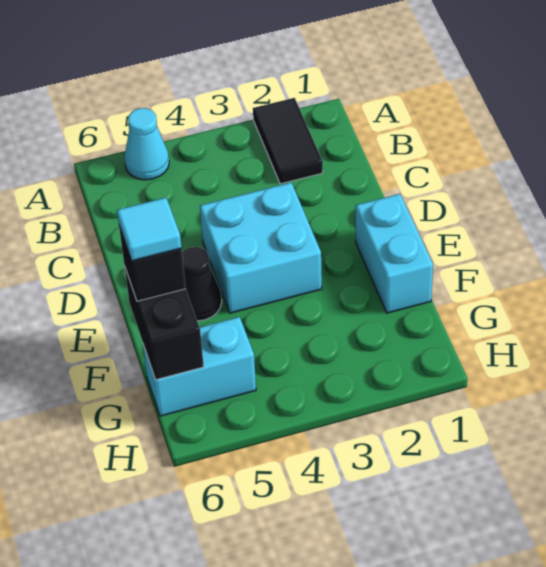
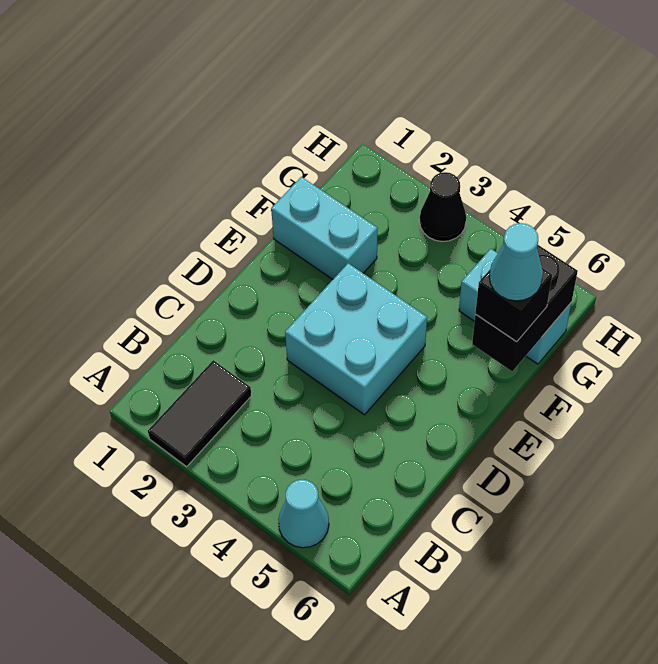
cyan brick E1:F1 level 1 -> cyan brick F1:F2 level 1
black cone E5 level 1 -> black cone H3 level 1
cyan tile F6 level 4 -> cyan cone F6 level 4

